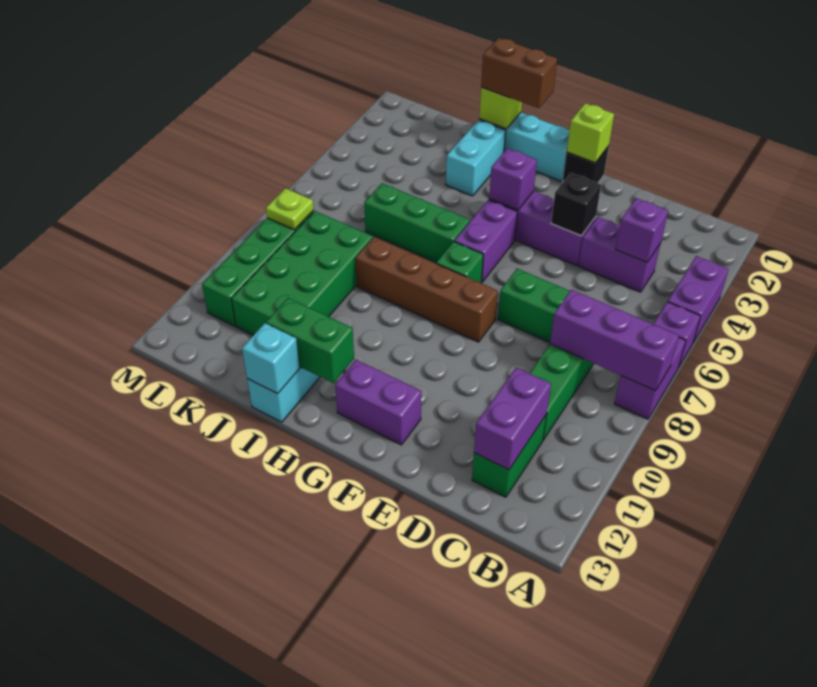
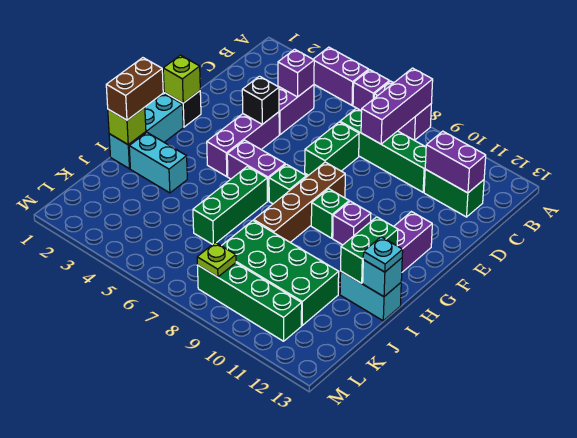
purple brick G4 level 2 -> purple brick G10 level 1
none -> green brick G9 level 1
none -> cyan plate I13 level 3

